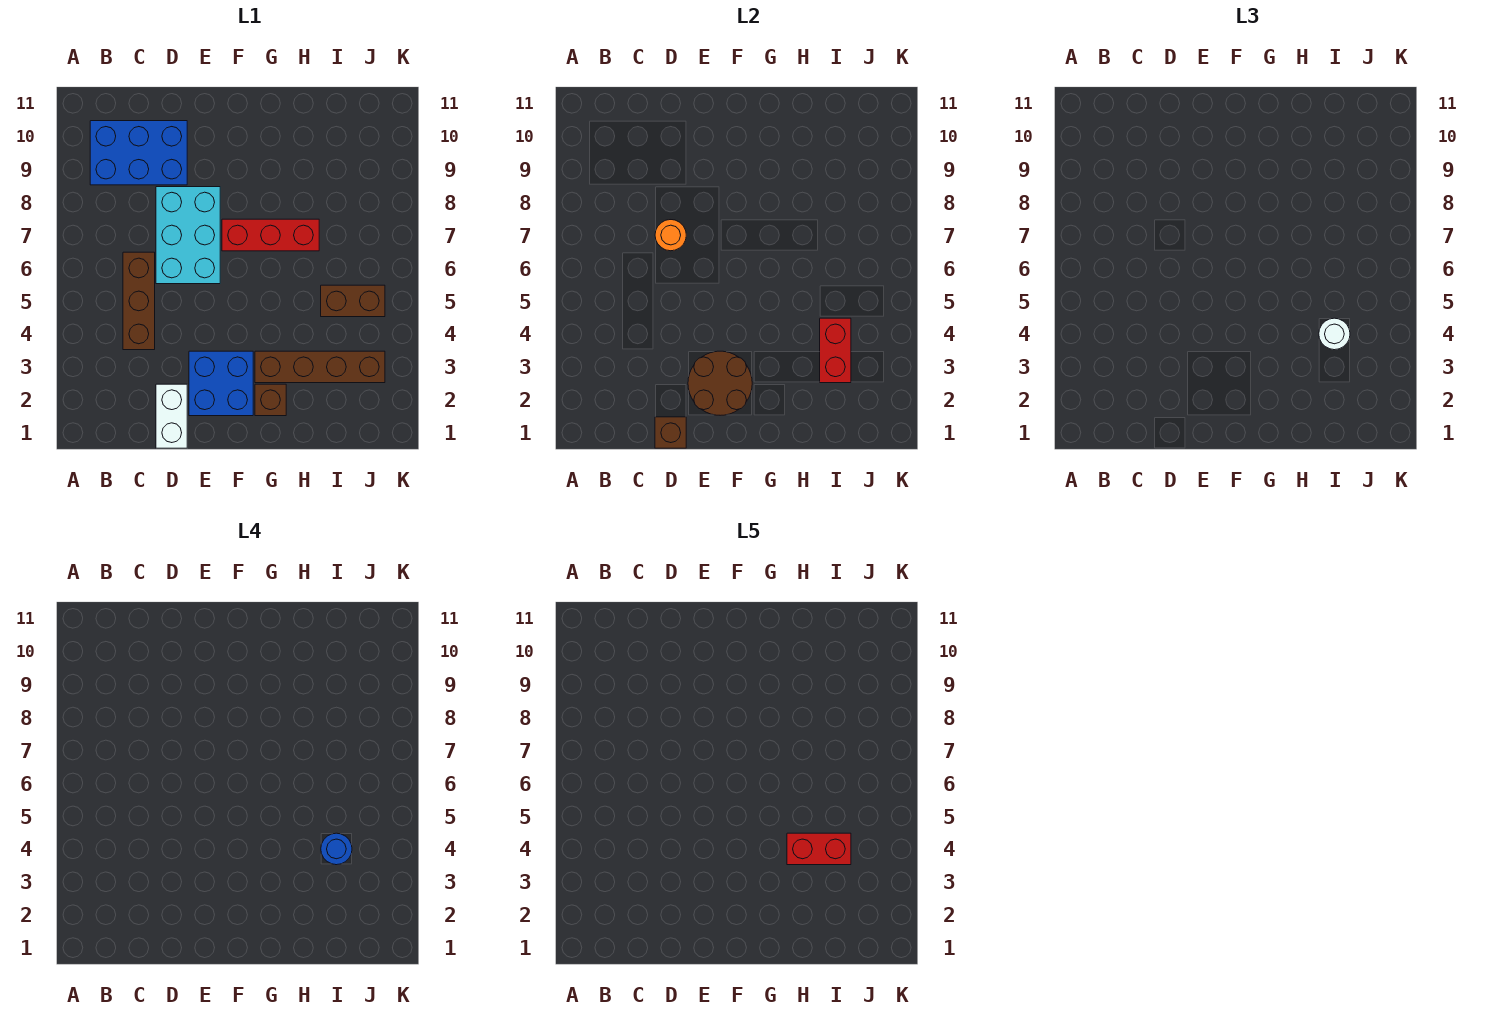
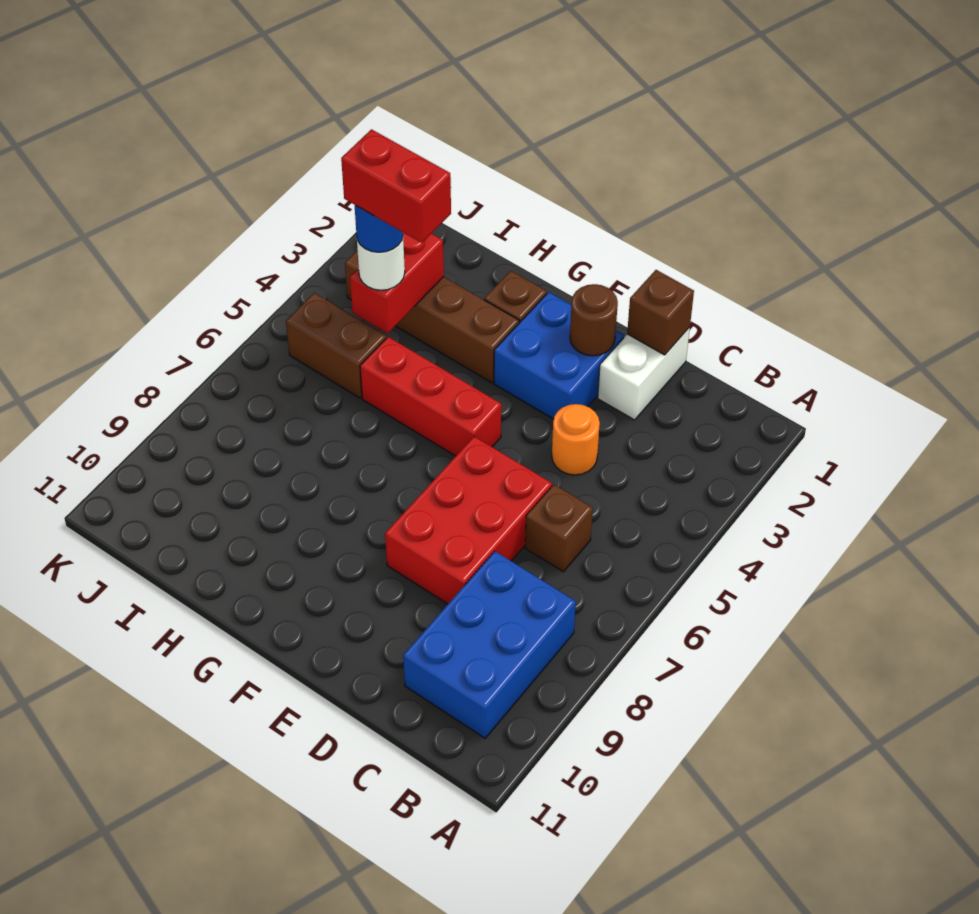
blue brick B9:D10 level 1 -> blue brick B8:C10 level 1
brown brick C4:C6 level 1 -> brown brick C6 level 1
cyan brick D6:E8 level 1 -> red brick D6:E8 level 1
orange round brick D7 level 2 -> orange round brick D4 level 1
brown round brick E2:F3 level 2 -> brown round brick E2 level 2
red brick F7:H7 level 1 -> red brick F5:H5 level 1

